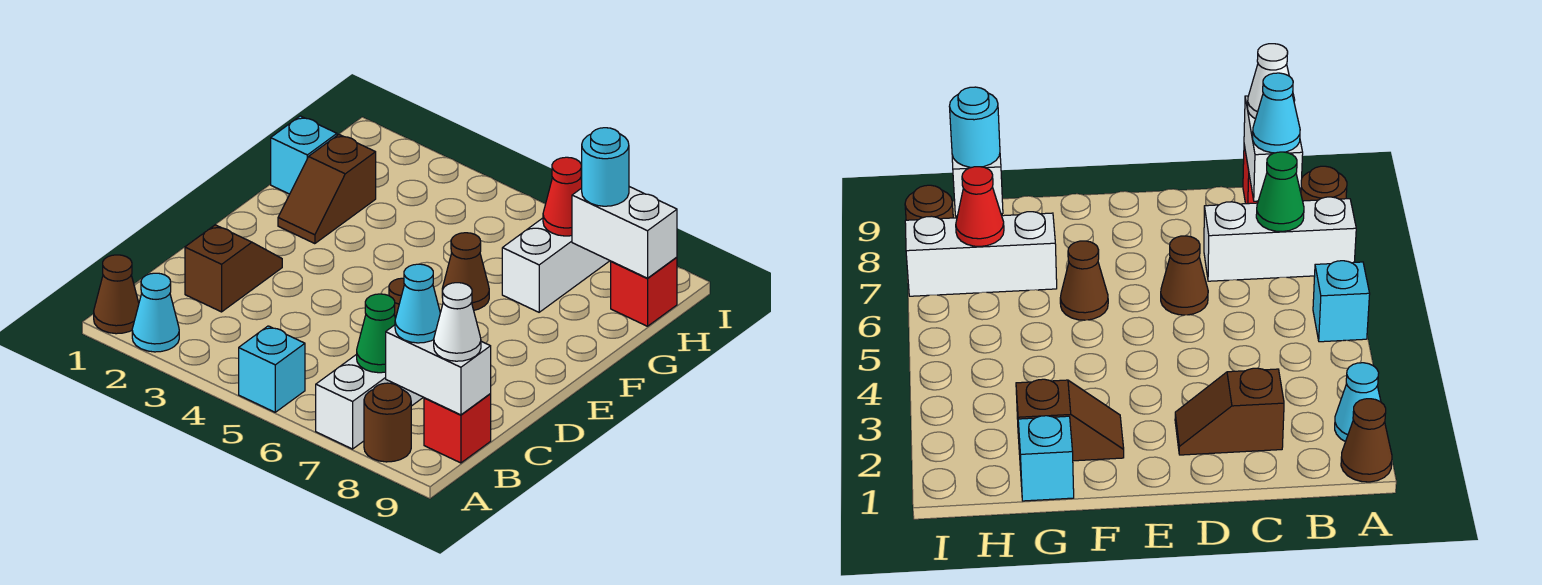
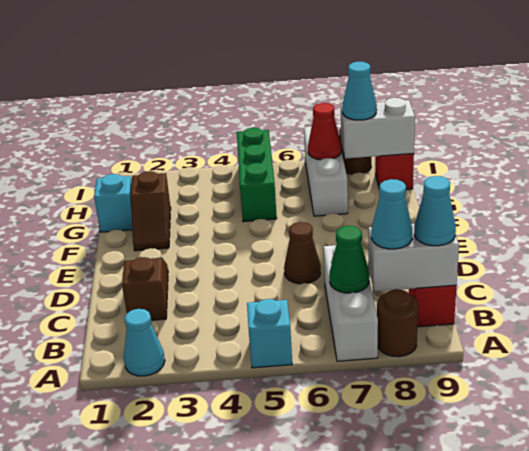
brown cone A1 level 1 -> none
white cone B9 level 3 -> cyan cone B9 level 3
brown cone F6 level 1 -> none
none -> green brick G5:I5 level 1
cyan round brick H8 level 3 -> cyan cone H8 level 3

